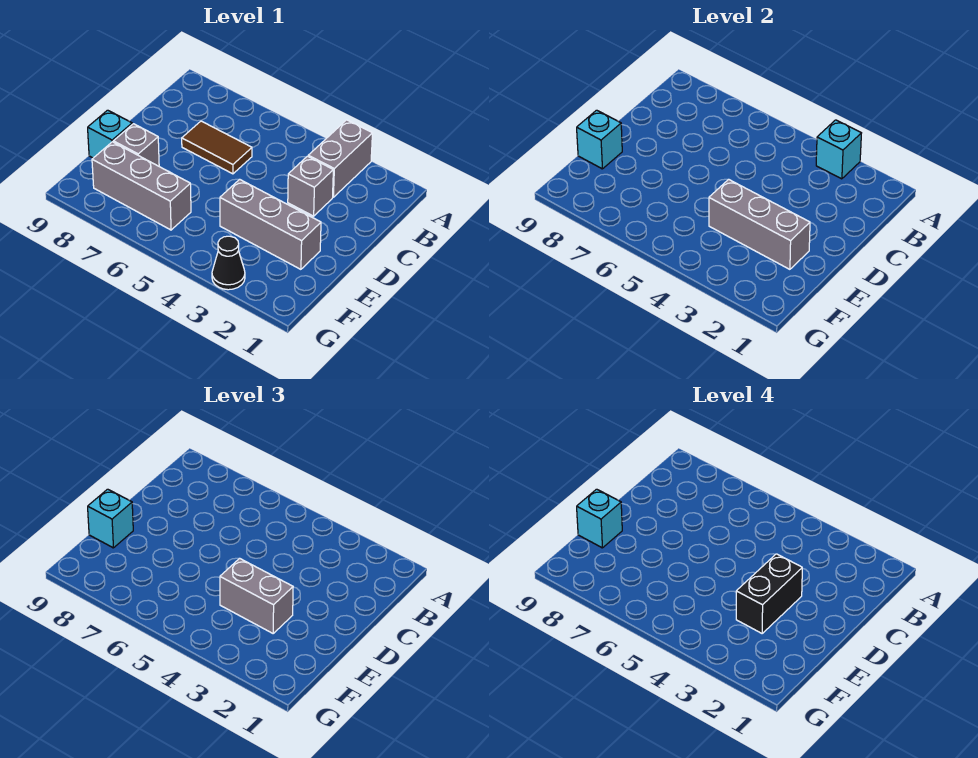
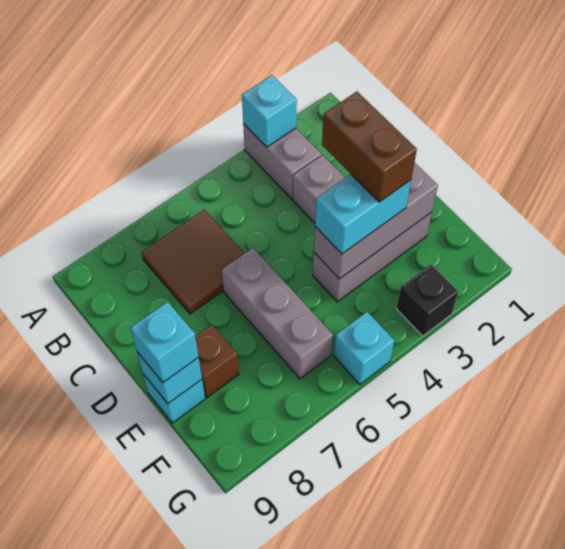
brown tile C6:C7 level 1 -> brown tile B6:C7 level 1
black brick D3:E3 level 4 -> brown brick D3:E3 level 4
grey brick E3:E4 level 3 -> cyan brick E3:E4 level 3
grey brick E8 level 1 -> brown brick E8 level 1
cyan brick E9 level 4 -> cyan brick G5 level 1
grey brick F6:F8 level 1 -> grey brick D6:F6 level 1
black cone G3 level 1 -> black brick G3 level 1

